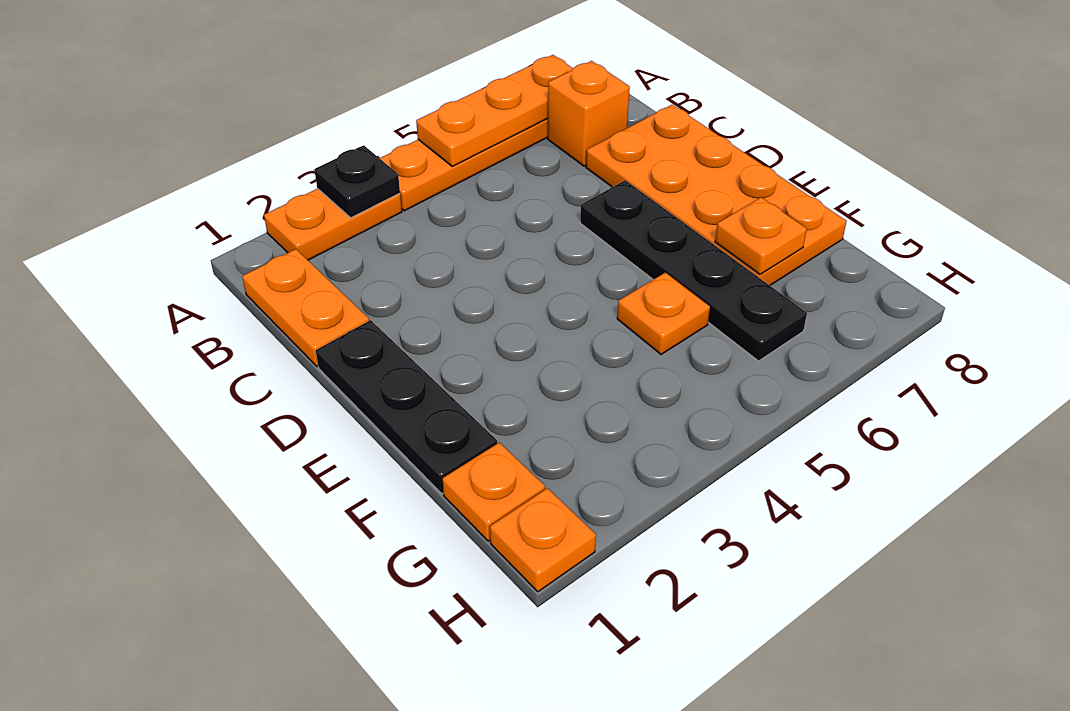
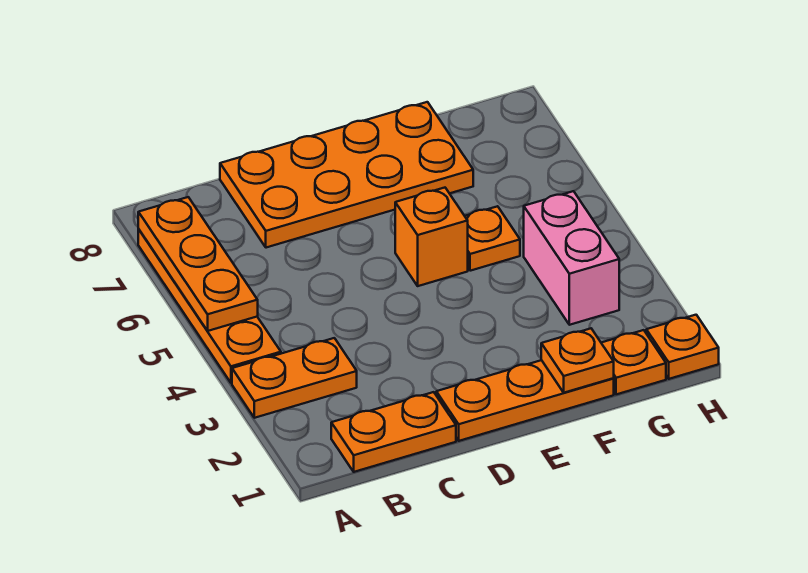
orange plate A2:A3 level 1 -> orange plate A3:B3 level 1
black plate A3 level 2 -> none
orange brick B7 level 1 -> orange brick E5 level 1
black plate D1:F1 level 1 -> orange plate D1:F1 level 1
black plate D6:G6 level 1 -> none
orange plate F7 level 2 -> orange plate F1 level 2
none -> pink brick G3:G4 level 1

